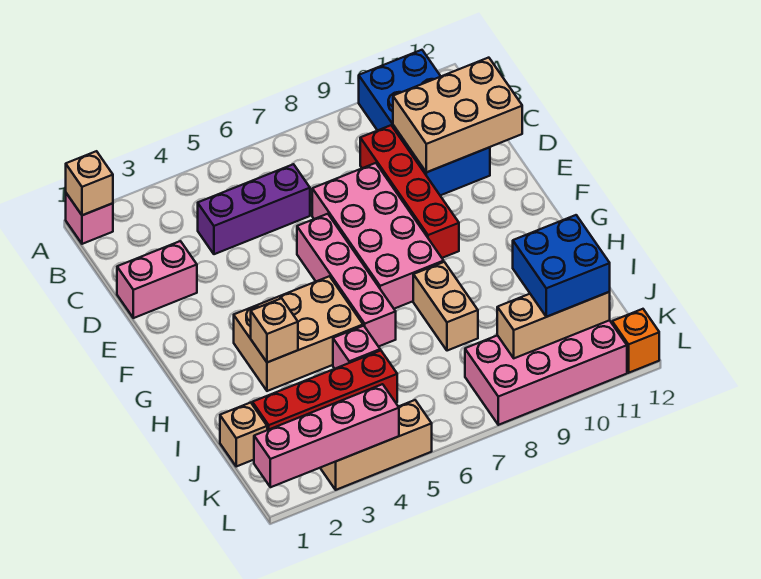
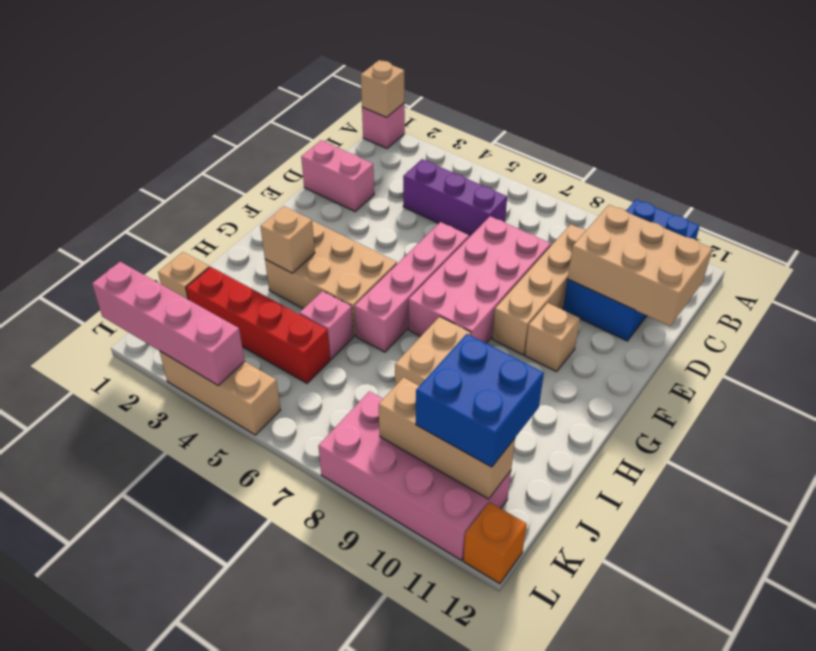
red brick C9:F9 level 1 -> tan brick C9:F9 level 1
none -> tan brick F10 level 1

